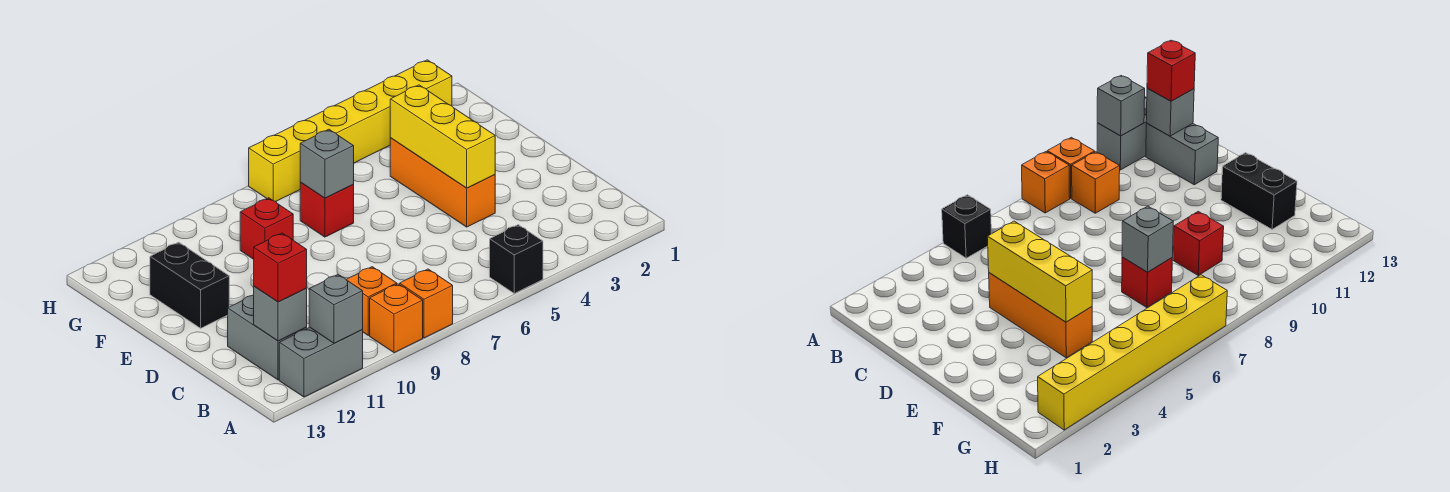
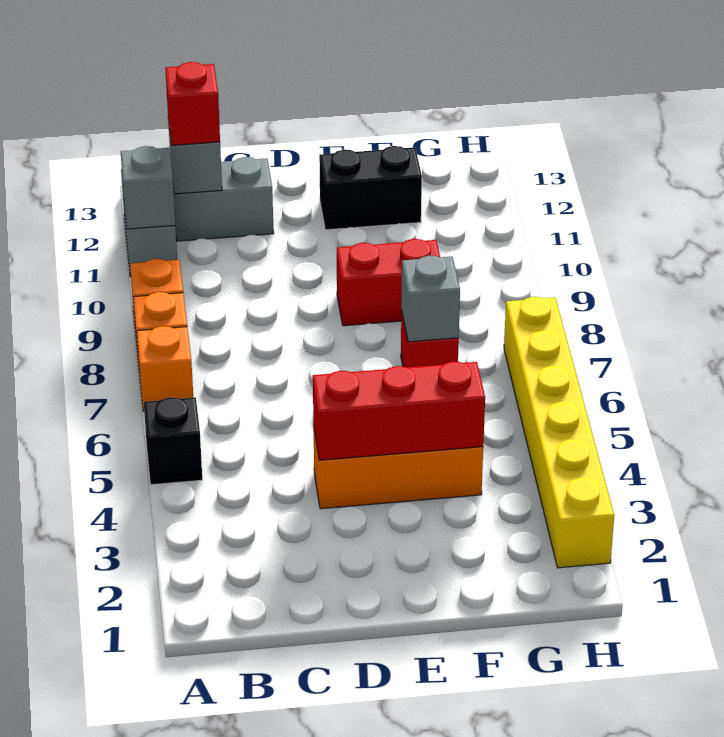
orange brick B9 level 1 -> orange brick A7 level 1
yellow brick D4:F4 level 2 -> red brick D4:F4 level 2
red brick F9 level 1 -> red brick E9:F9 level 1

